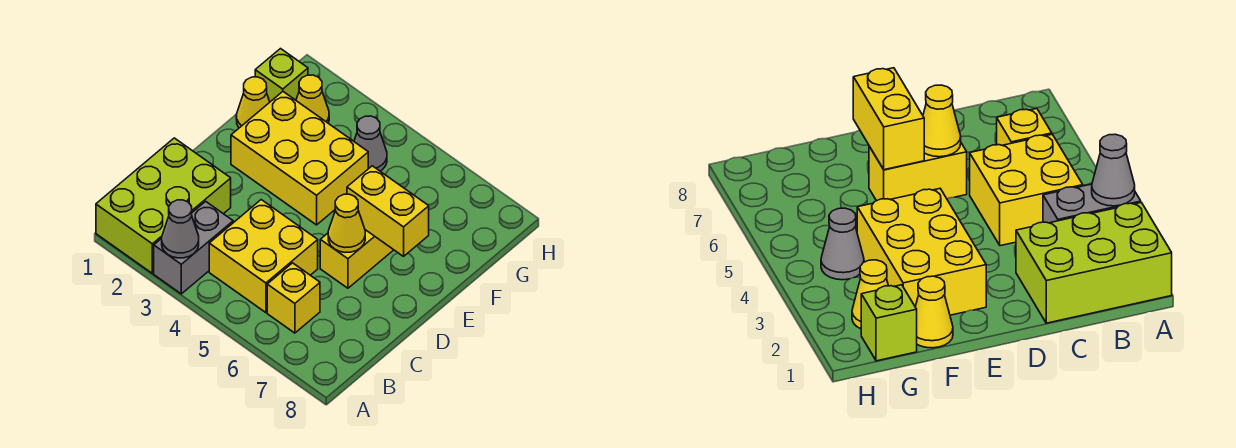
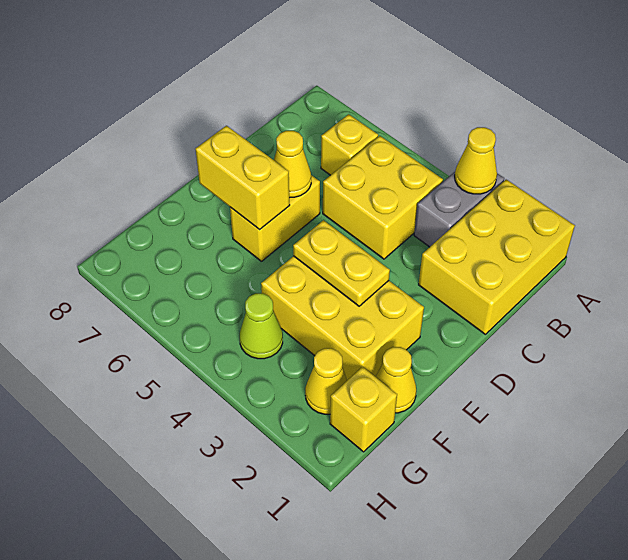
lime brick A1:C2 level 1 -> yellow brick A1:C2 level 1
grey cone A3 level 2 -> yellow cone A3 level 2
none -> yellow plate E3:E4 level 2
lime brick G1 level 1 -> yellow brick G1 level 1
grey cone G4 level 1 -> lime cone G4 level 1

